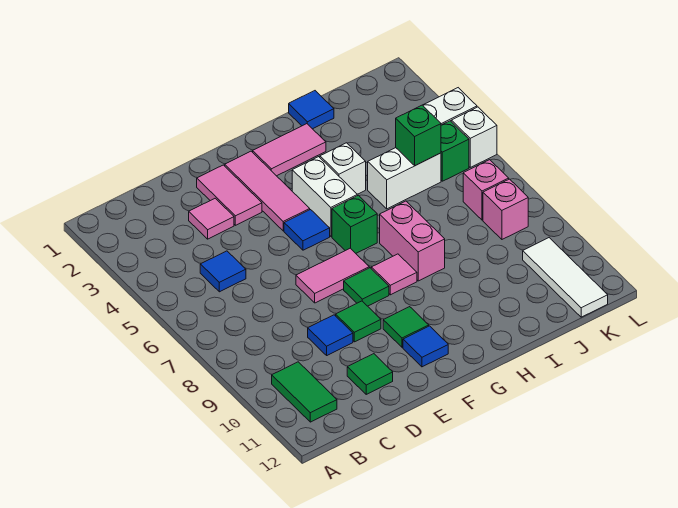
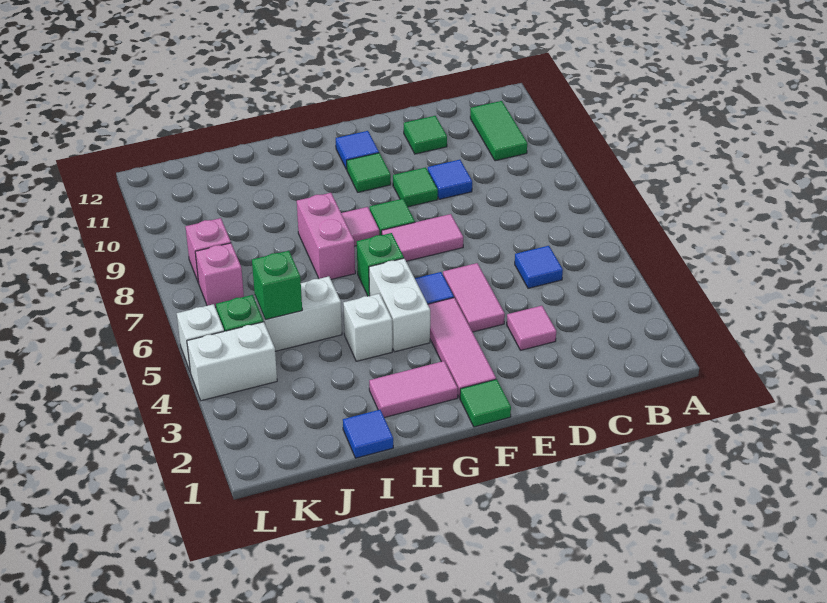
pink tile E2:E3 level 1 -> pink tile E4:E5 level 1
none -> green tile F1 level 1
white tile K10:K12 level 1 -> none

